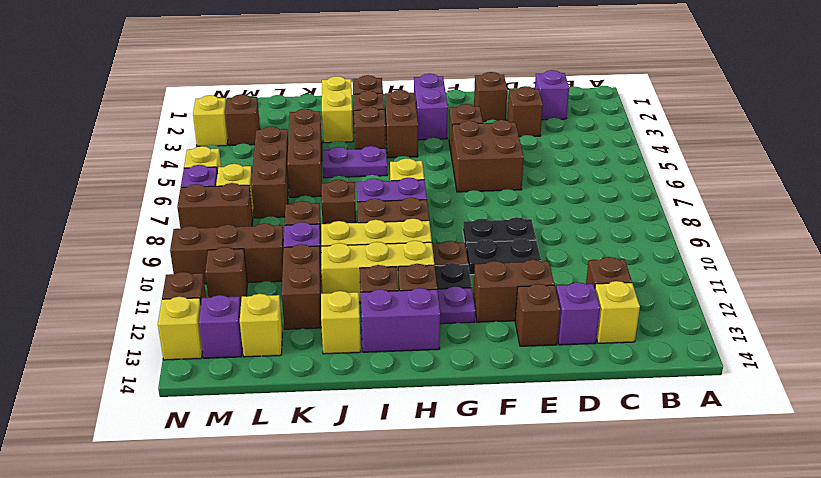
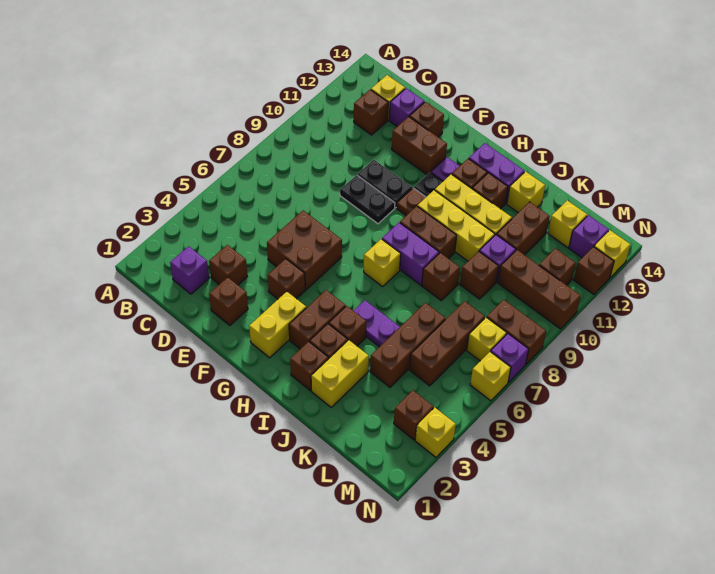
purple brick G2:G3 level 1 -> yellow brick G2:G3 level 1

